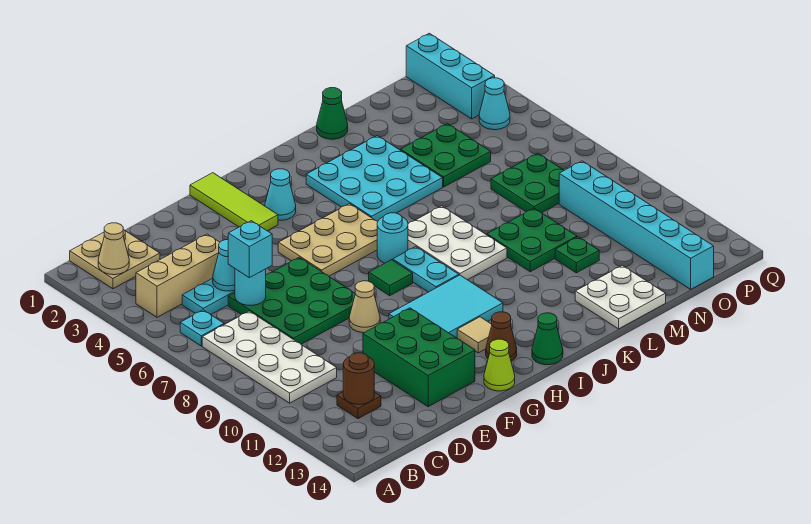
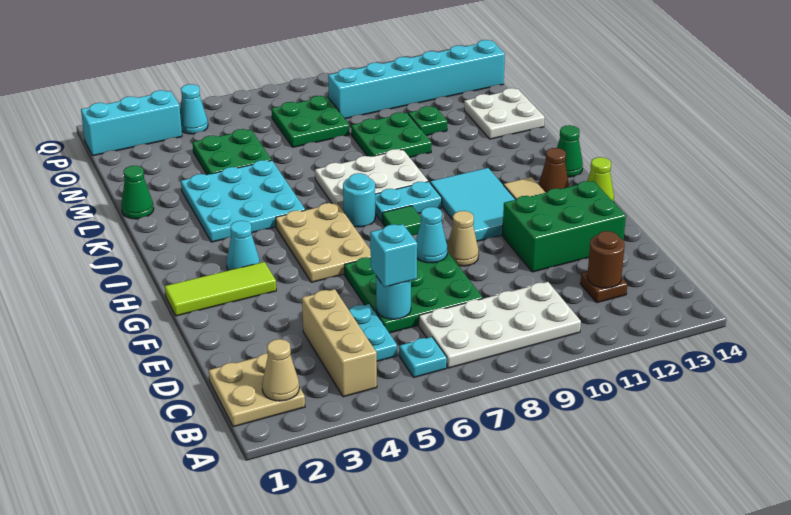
cyan cone D5 level 2 -> cyan cone F8 level 2

